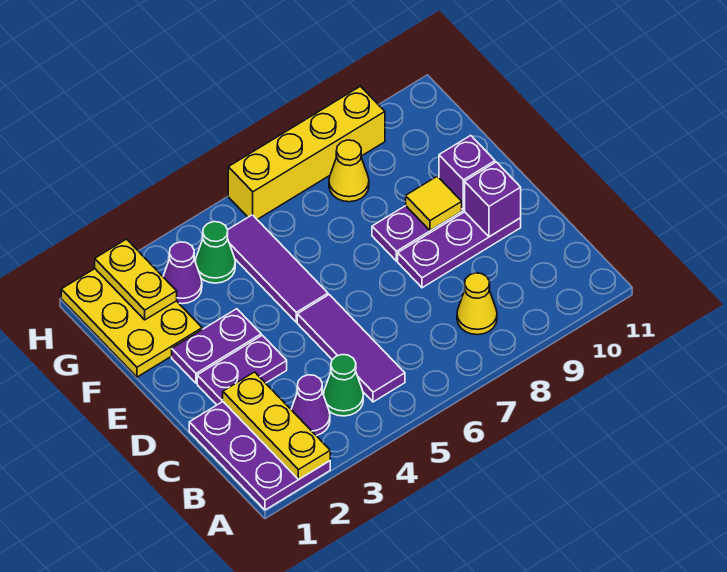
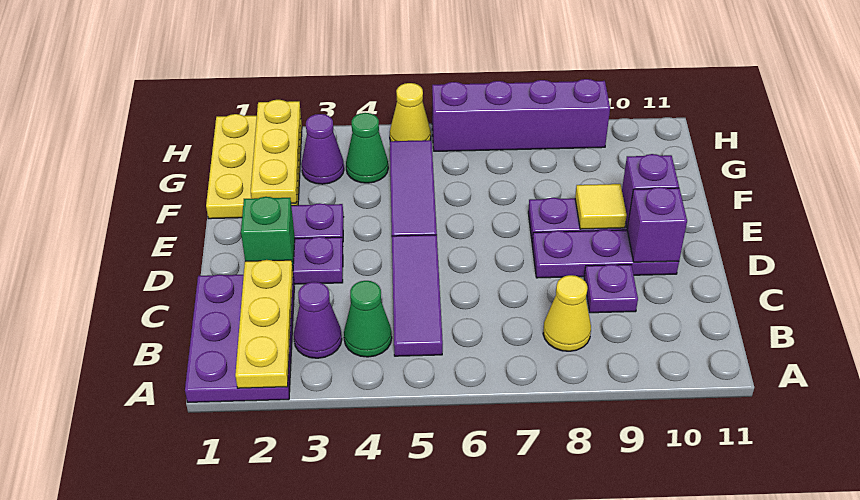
none -> purple plate C9 level 1
none -> green brick D2 level 2
yellow plate G2:H2 level 2 -> yellow plate F2:H2 level 2
yellow cone G8 level 1 -> yellow cone H5 level 1
yellow brick H6:H9 level 1 -> purple brick H6:H9 level 1

